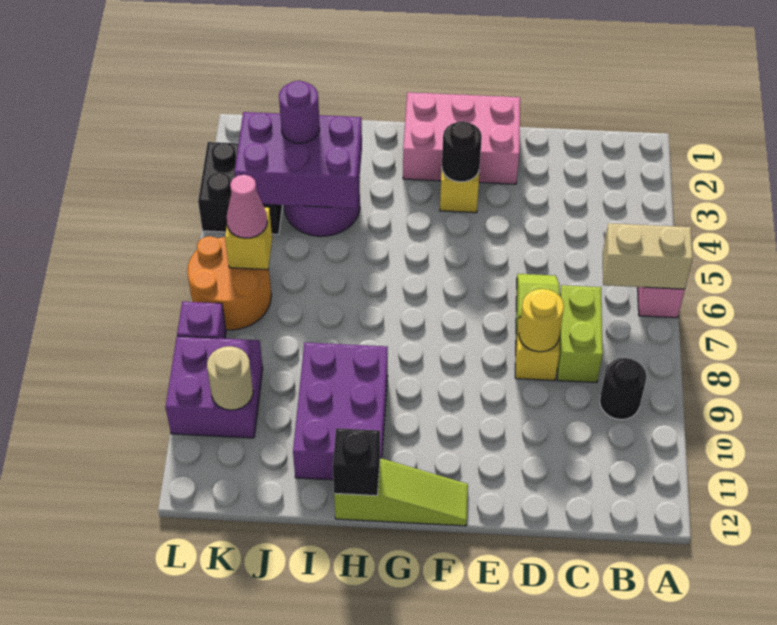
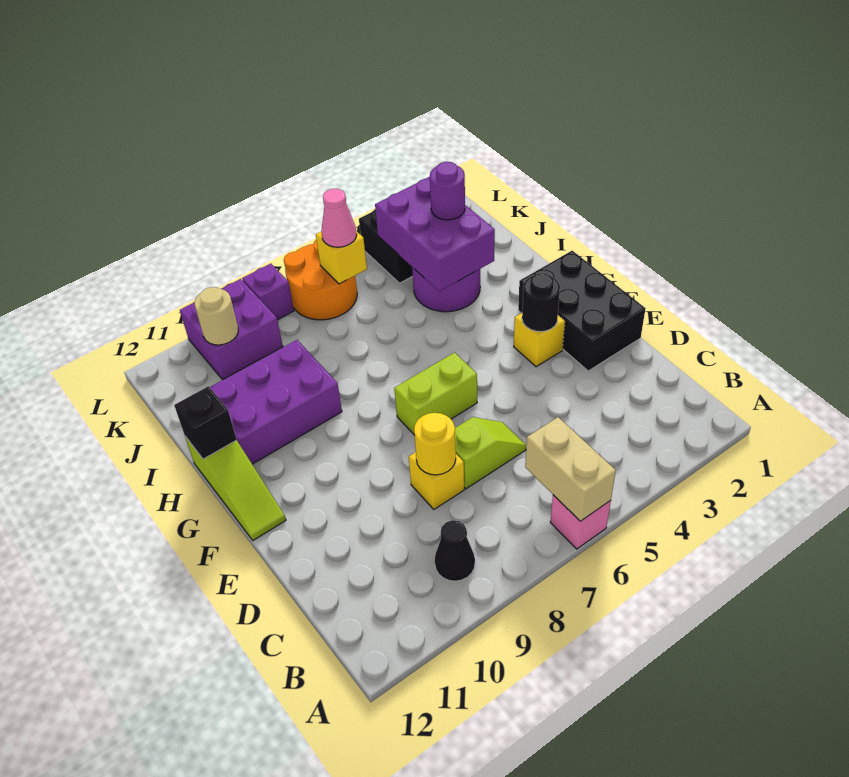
black round brick B9 level 1 -> black cone B9 level 1
lime brick C7:C8 level 1 -> lime brick F6:F7 level 1
pink brick E1:G2 level 1 -> black brick E1:G2 level 1

